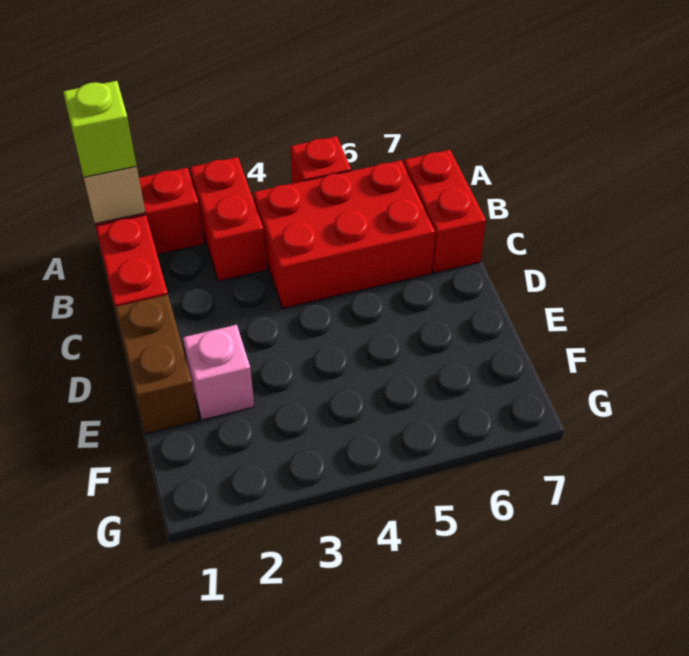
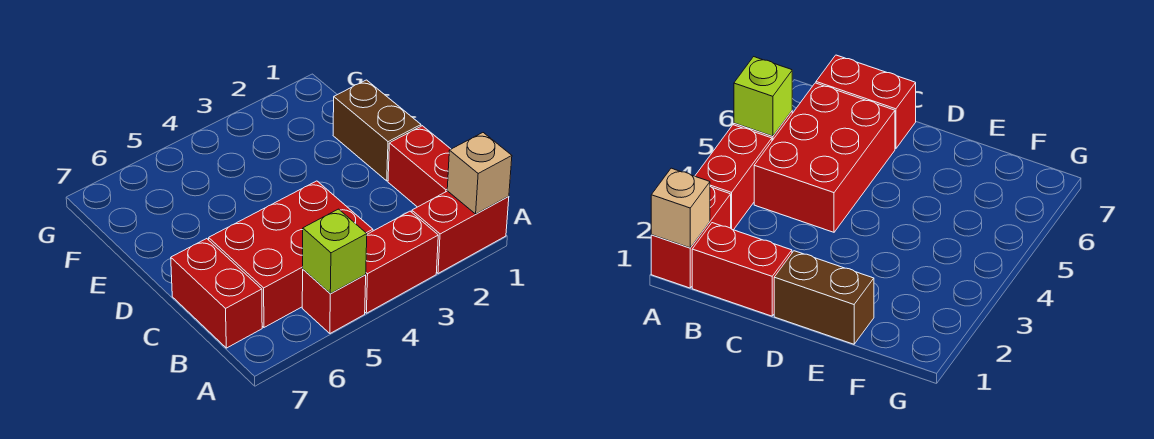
lime brick A1 level 3 -> lime brick A5 level 2
red brick A3:B3 level 1 -> red brick A3:A4 level 1
pink brick E2 level 1 -> none

